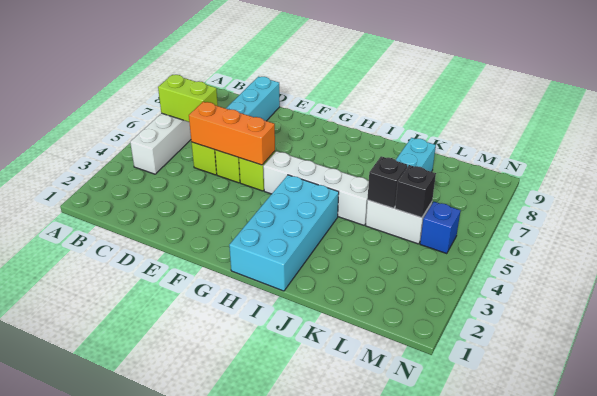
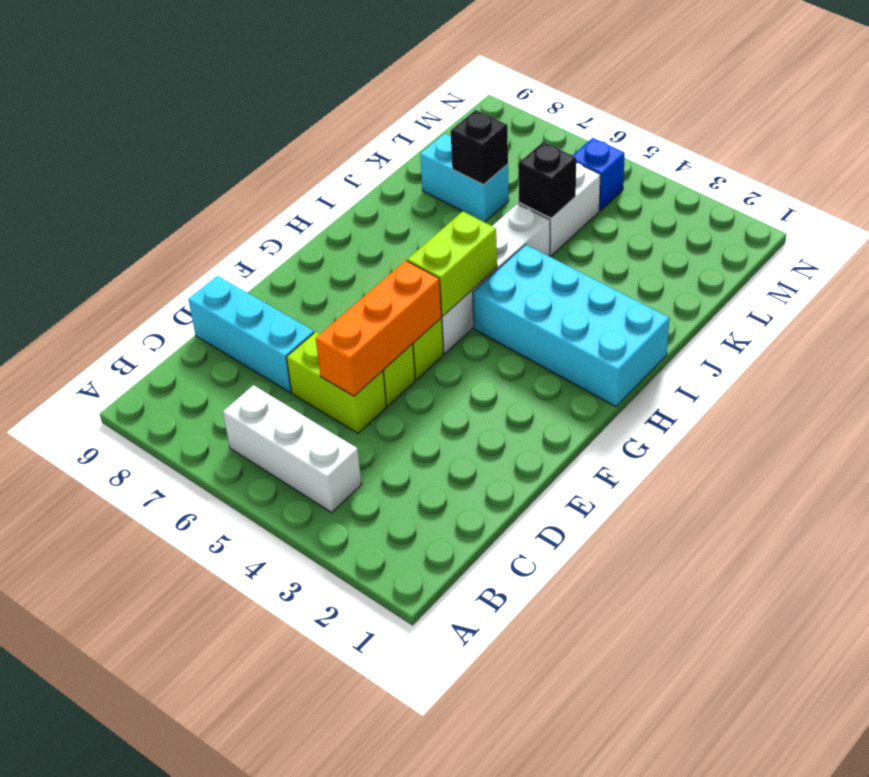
lime brick B6:C6 level 2 -> lime brick G5:H5 level 2
black brick L5 level 2 -> black brick K7 level 2

